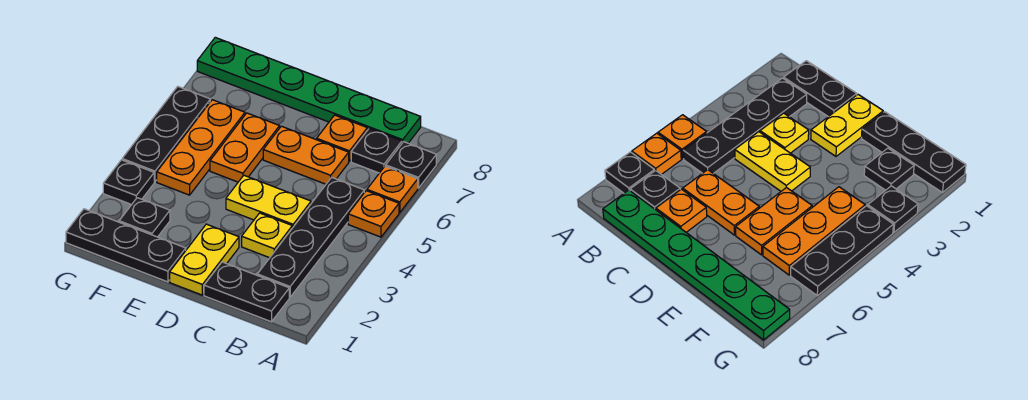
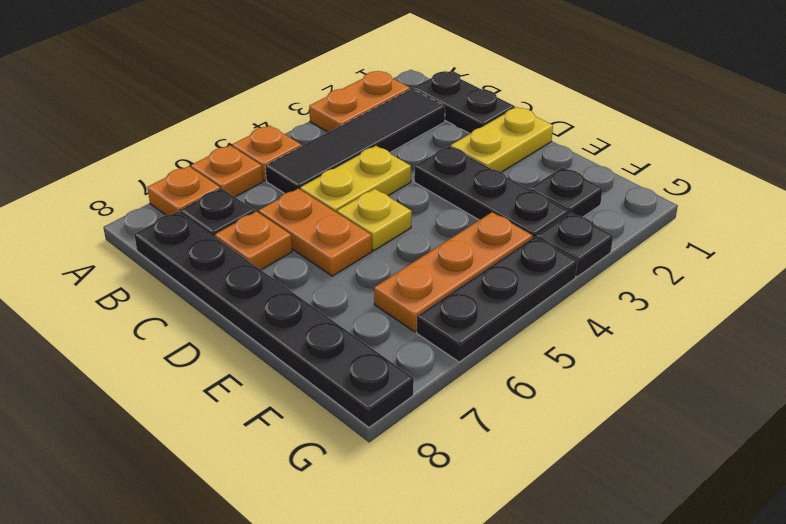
black plate A7 level 1 -> orange plate A7 level 1
black plate B2:B5 level 1 -> black tile B2:B5 level 1
green plate B8:G8 level 1 -> black plate B8:G8 level 1
yellow plate C3 level 1 -> yellow plate D5 level 1
yellow plate C4:D4 level 1 -> yellow plate C4:C5 level 1
black plate E1:G1 level 1 -> black plate D3:F3 level 1
orange plate E5:E6 level 1 -> orange plate A2:A3 level 1

